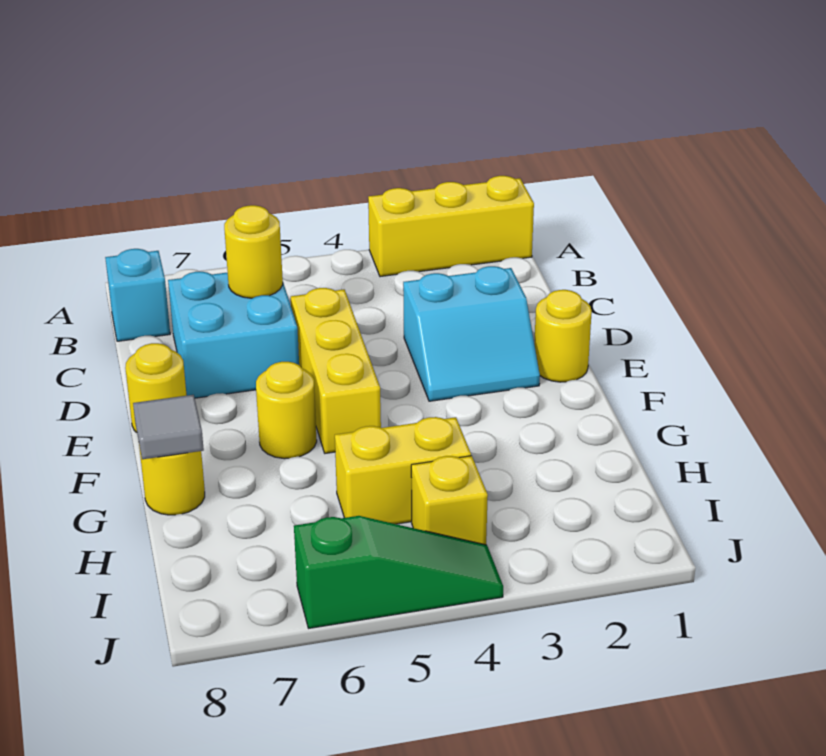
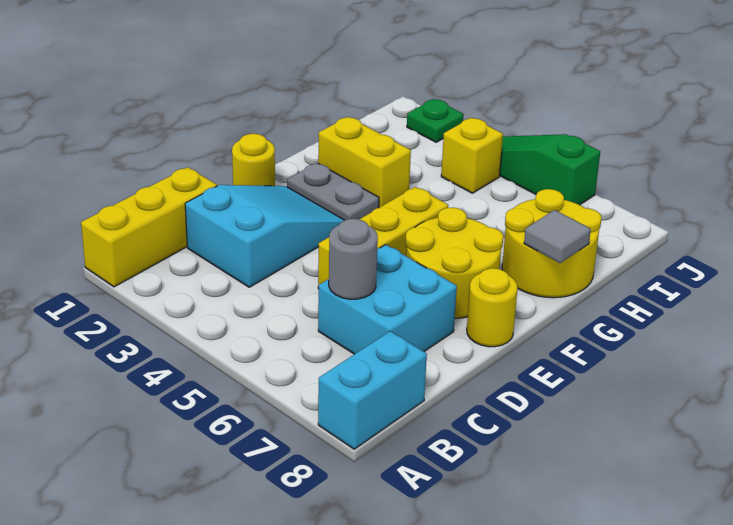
yellow brick A1:A3 level 1 -> yellow brick A1:C1 level 1
cyan brick B8 level 1 -> cyan brick A8:B8 level 1
yellow round brick C6 level 2 -> grey round brick C6 level 2
cyan slope D2:E3 level 1 top D -> cyan slope C2:E3 level 1 top C
none -> grey plate F2:F3 level 1
yellow round brick F6 level 1 -> yellow round brick E6:F7 level 1
yellow round brick G8 level 1 -> yellow round brick G7:H8 level 1
yellow brick H4:H5 level 1 -> yellow brick G2:G3 level 1
none -> green plate J2 level 1

